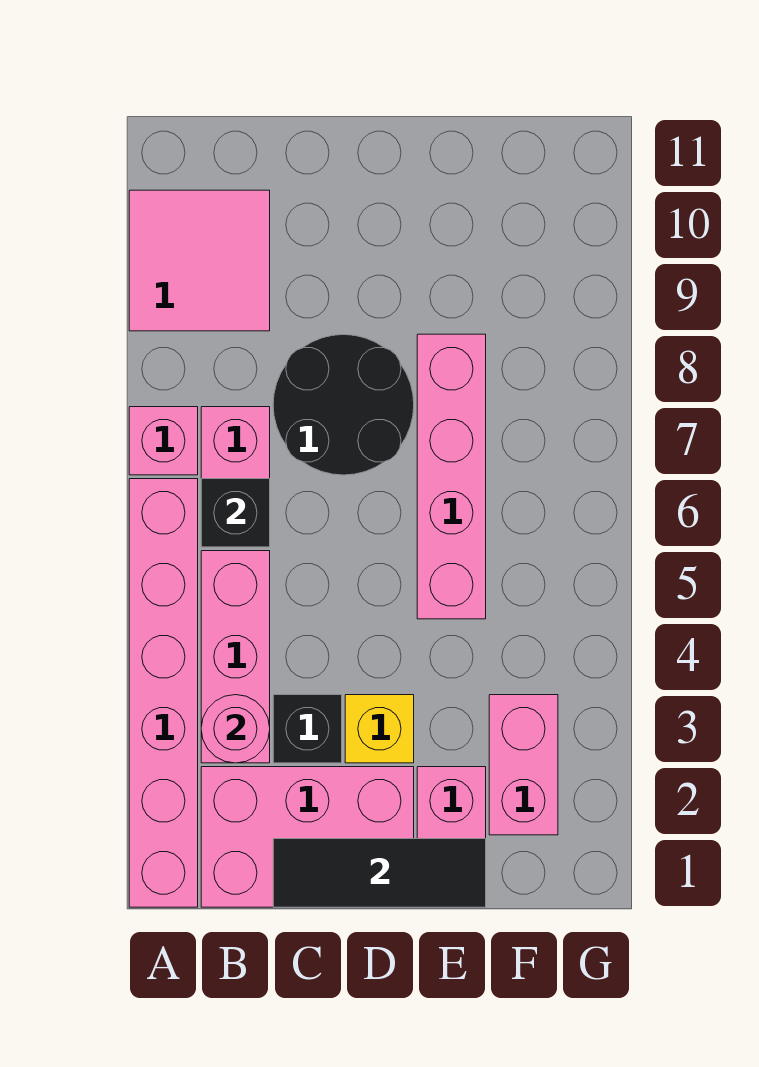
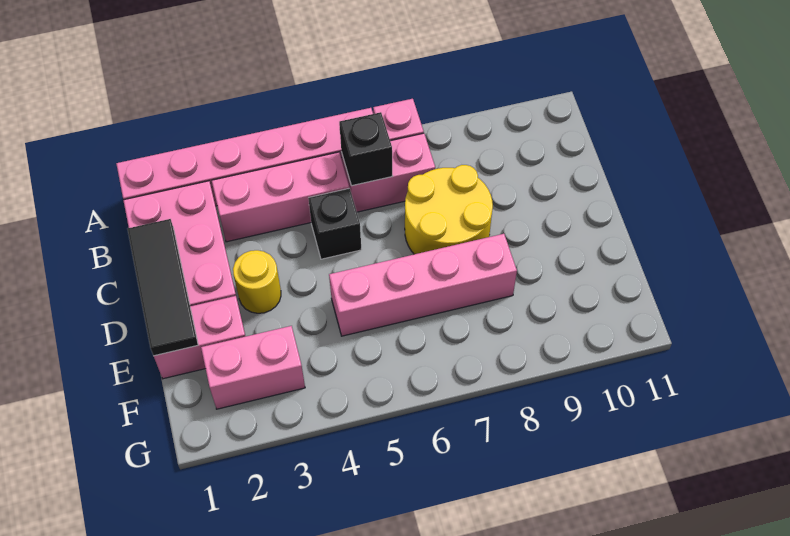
pink tile A9:B10 level 1 -> none
pink round brick B3 level 2 -> none
black brick C3 level 1 -> black brick C5 level 1
black round brick C7:D8 level 1 -> yellow round brick C7:D8 level 1
yellow brick D3 level 1 -> yellow round brick D3 level 1

